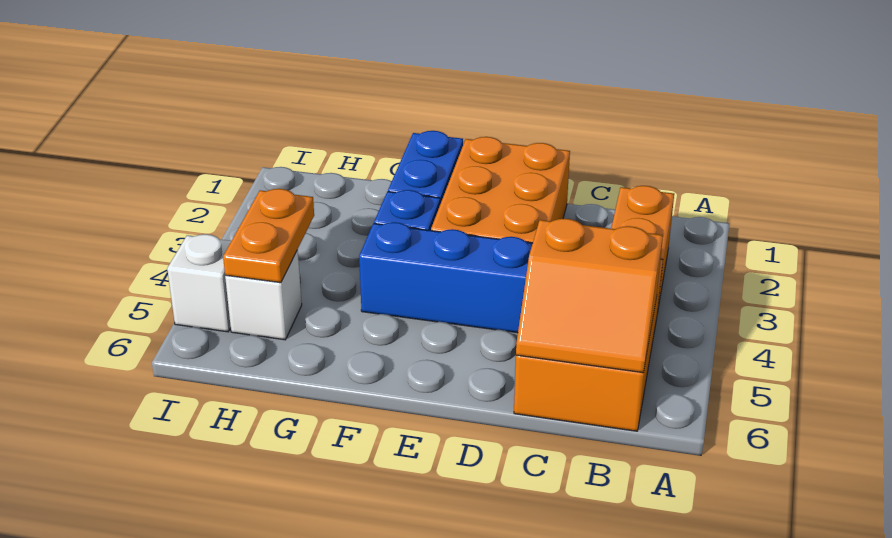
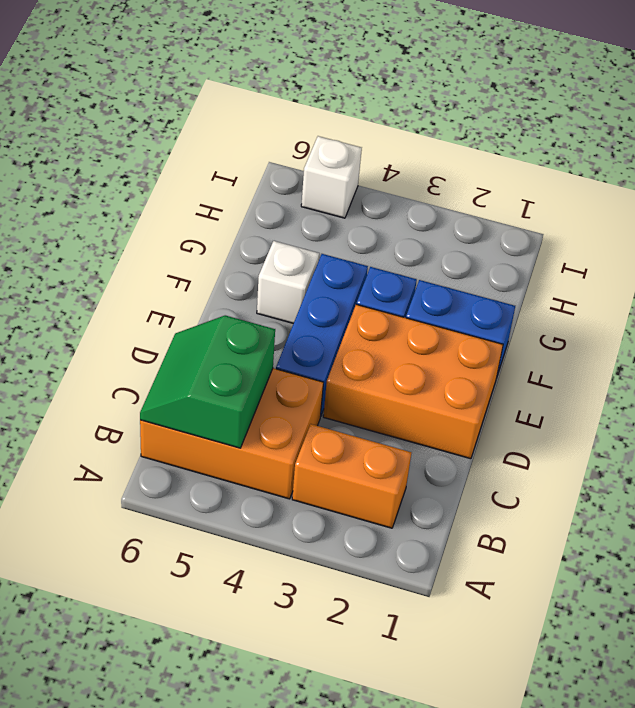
orange slope B5:C6 level 2 top 5 -> green slope B5:C6 level 2 top 5
orange plate H4:H5 level 2 -> none
white brick H5 level 1 -> white brick F5 level 1

